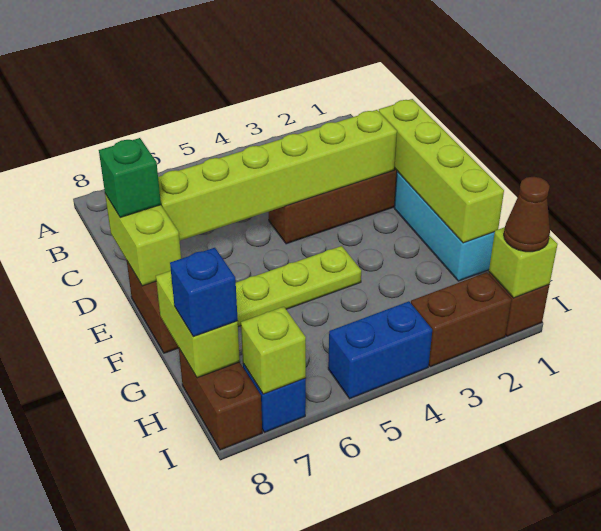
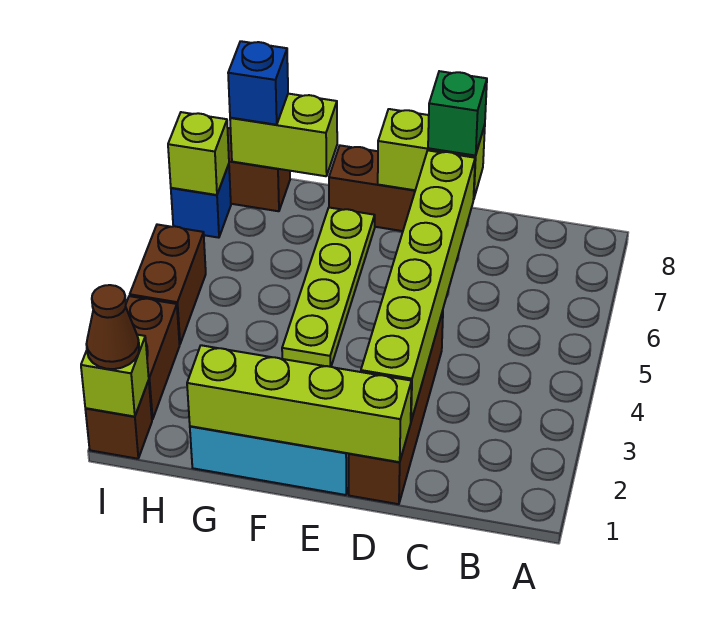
blue brick I4:I5 level 1 -> brown brick I4:I5 level 1

